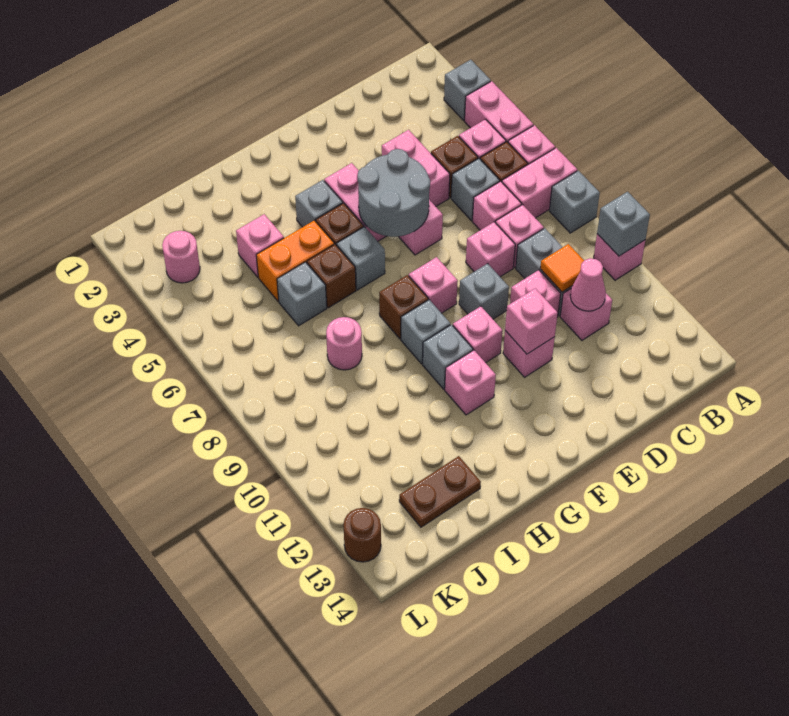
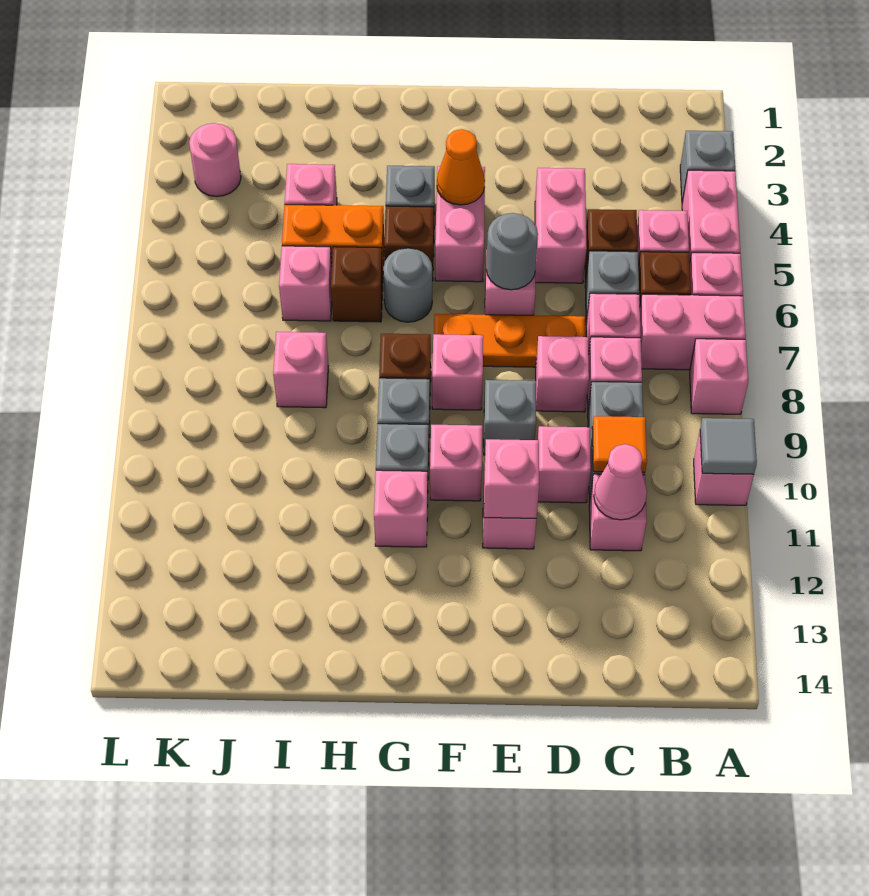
grey brick A8 level 1 -> pink brick A8 level 1
grey brick A10 level 2 -> grey tile A10 level 2
none -> orange plate D7:F7 level 1
grey round brick E5:F6 level 2 -> grey round brick E6 level 2
none -> orange cone F4 level 2
grey brick G6 level 1 -> grey round brick G6 level 1
grey brick I6 level 1 -> pink brick I6 level 1
pink round brick I8 level 1 -> pink brick I8 level 1
brown plate I13:J13 level 1 -> none
brown round brick L13 level 1 -> none

